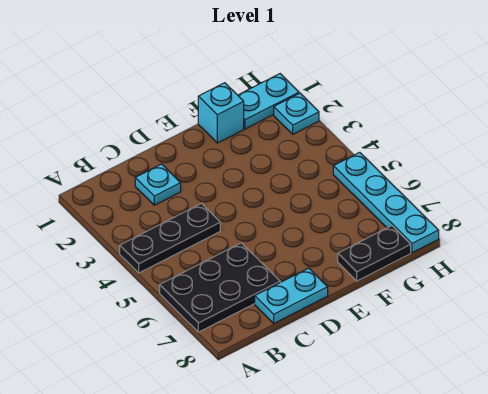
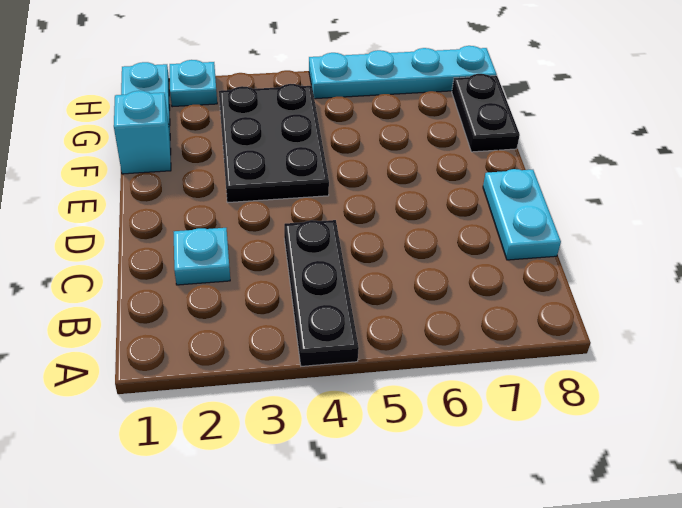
black plate A6:C7 level 1 -> black plate E3:G4 level 1

